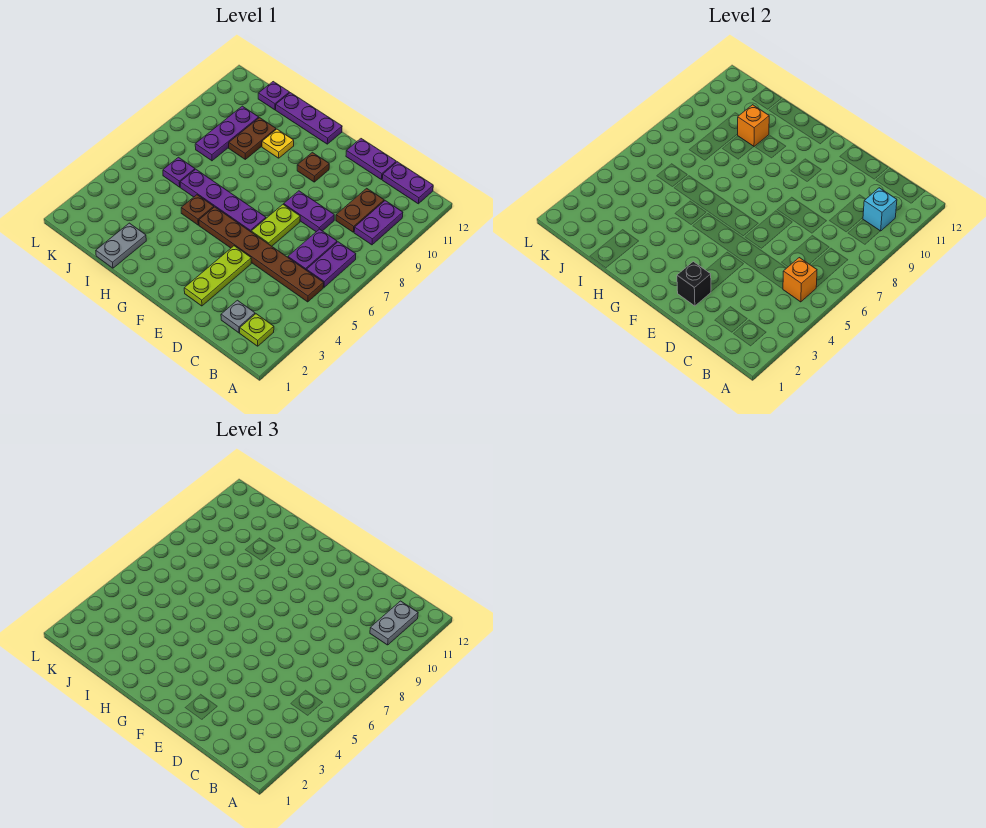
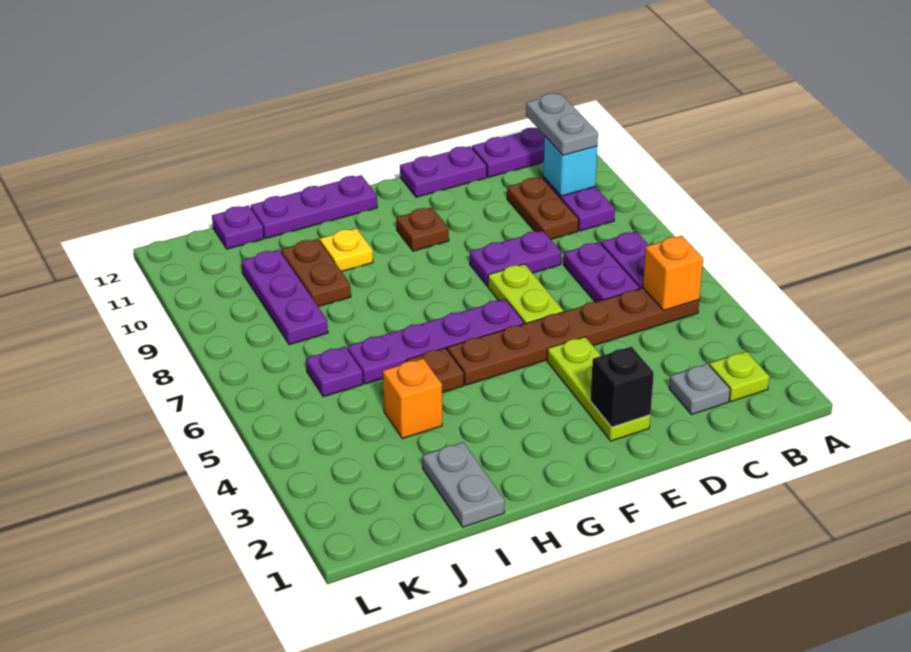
orange brick I10 level 2 -> orange brick I4 level 1

